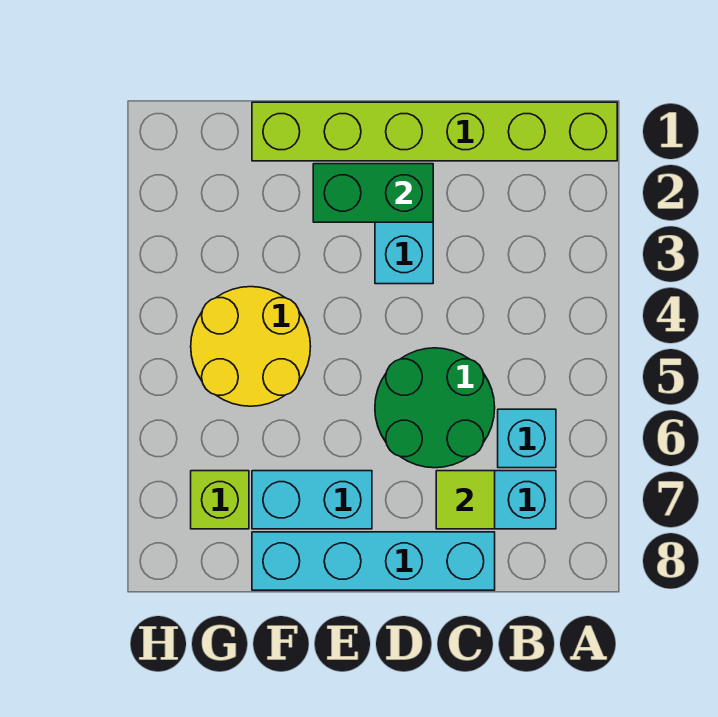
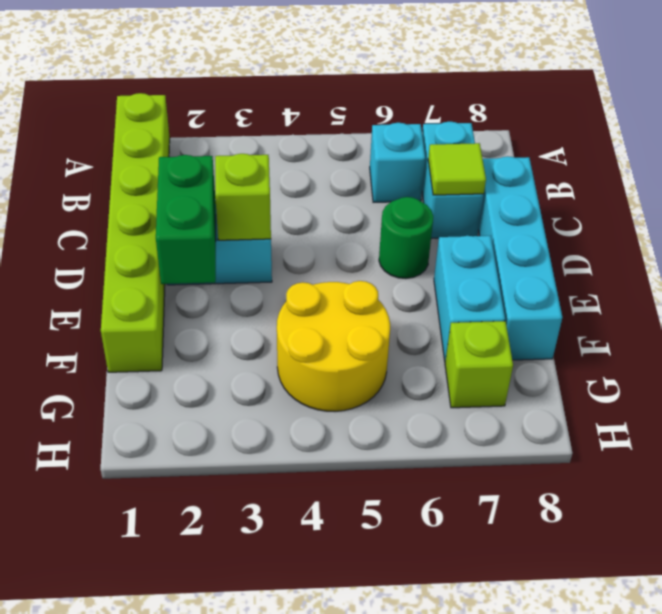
green round brick C5:D6 level 1 -> green round brick D6 level 1
none -> lime brick D3 level 2

